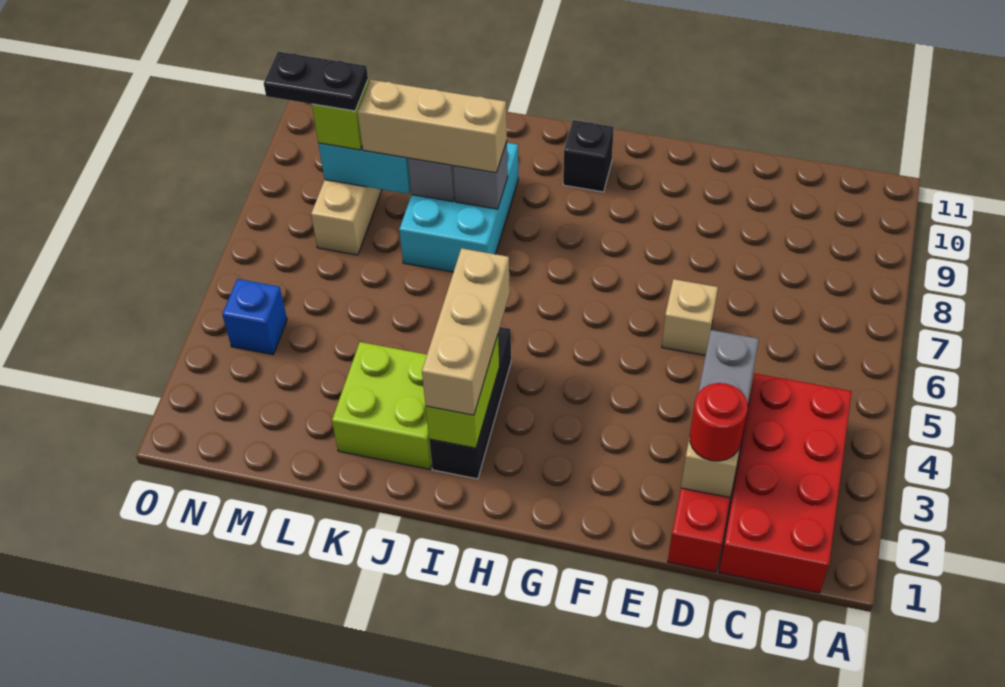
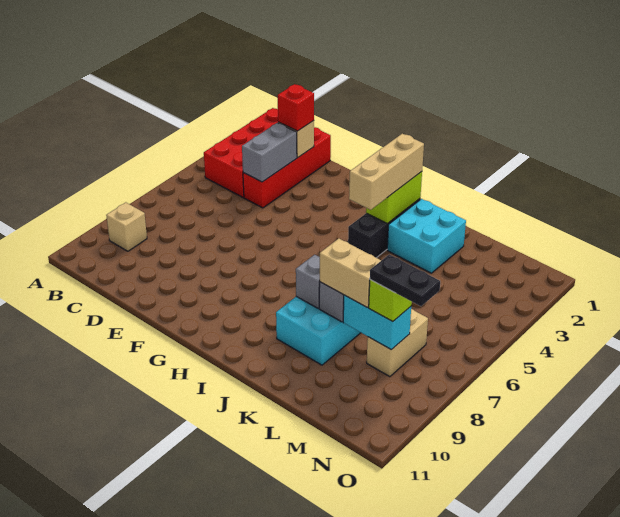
red round brick D2 level 3 -> red brick D2 level 3
tan brick E6 level 1 -> tan brick B9 level 1
black brick H10 level 1 -> none
lime brick J2:K3 level 1 -> cyan brick J2:K3 level 1
tan brick J8:L8 level 3 -> tan brick K8:L8 level 3
blue brick N4 level 1 -> none

